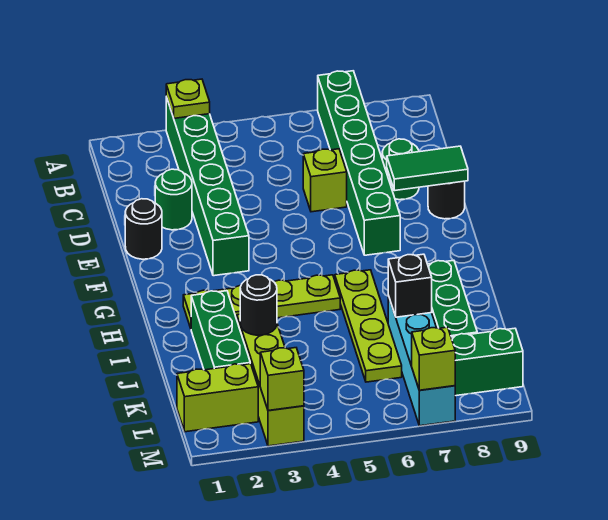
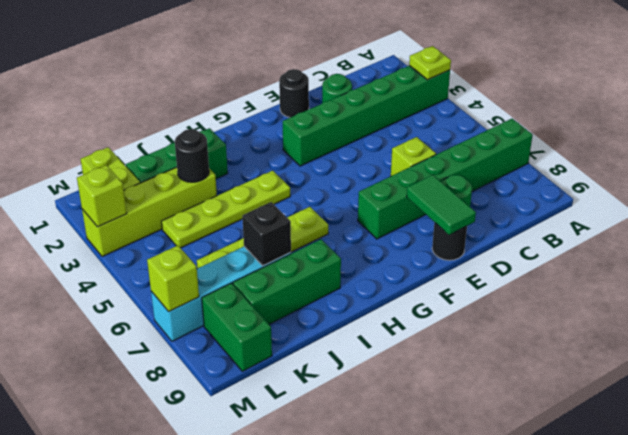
lime plate H2:H5 level 1 -> lime plate H4:K4 level 1

